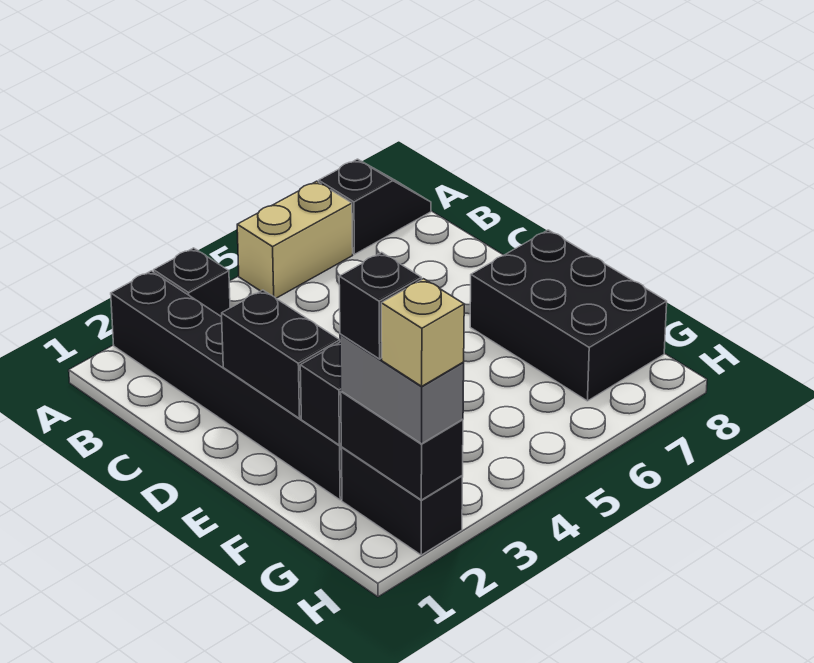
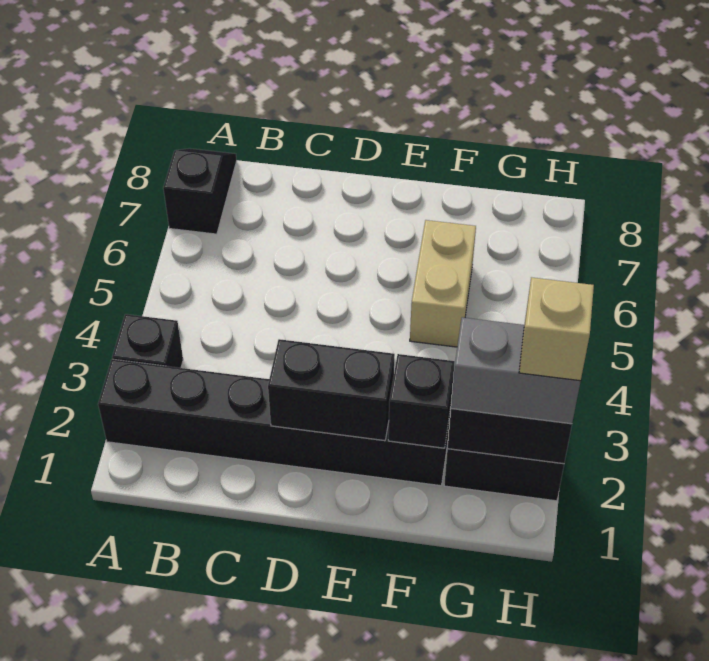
tan brick A5:A6 level 1 -> tan brick F5:F6 level 1
black brick E7:G8 level 1 -> none
black brick G2 level 4 -> none

